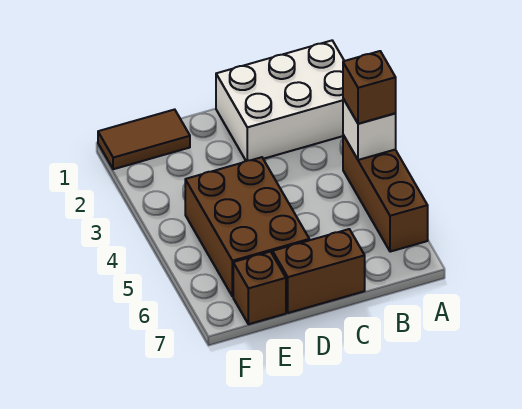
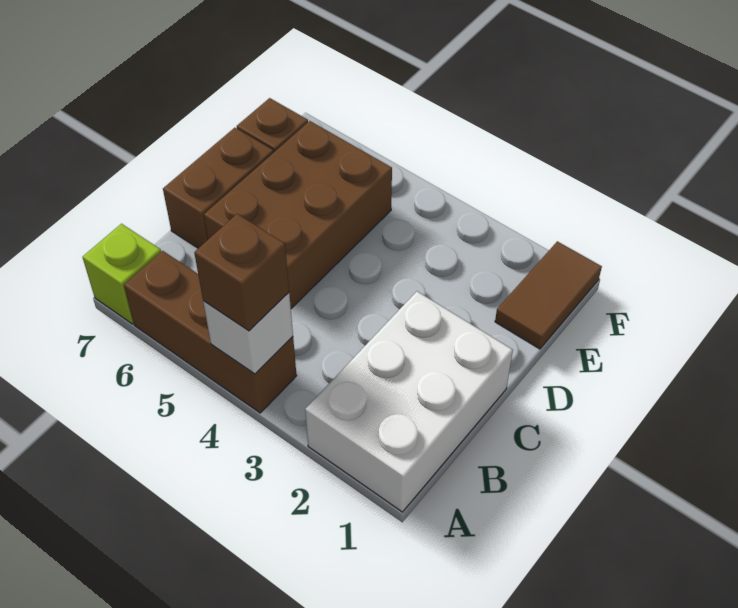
none -> lime brick A7 level 1
brown brick D4:E6 level 1 -> brown brick C5:E6 level 1

